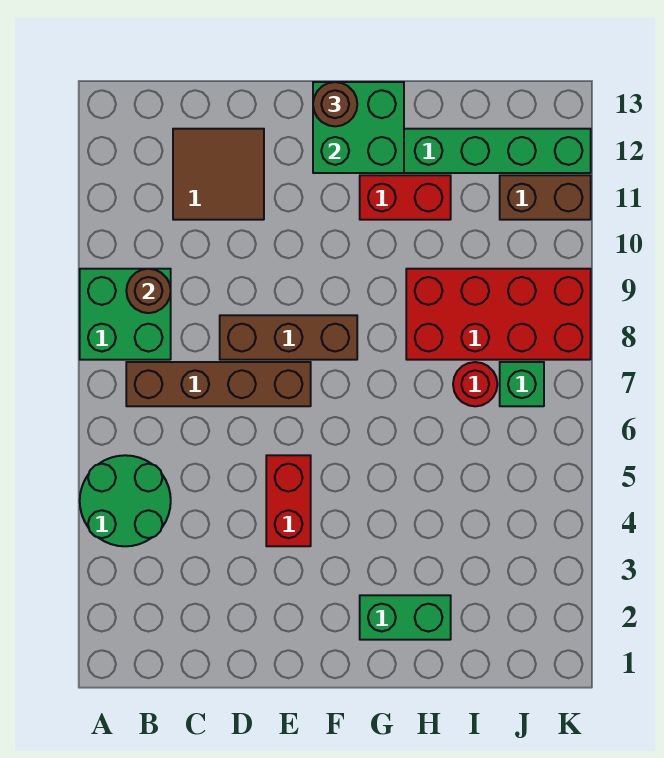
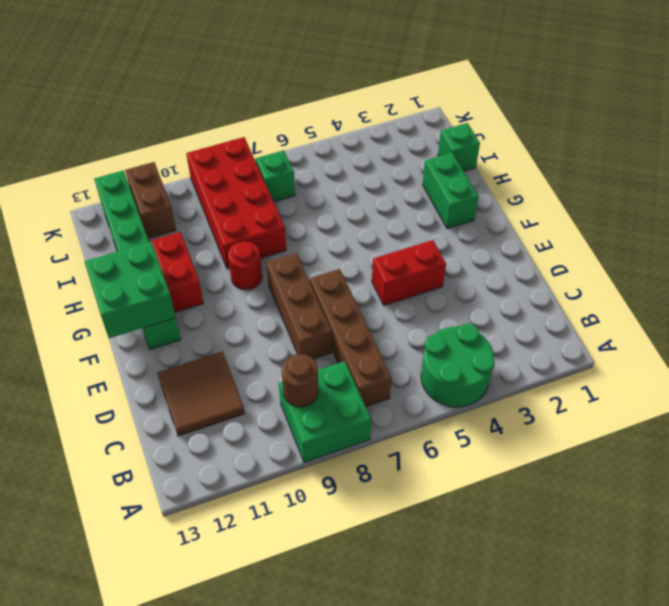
brown round brick F13 level 3 -> none
none -> green brick I1 level 1
red round brick I7 level 1 -> red round brick G9 level 1

